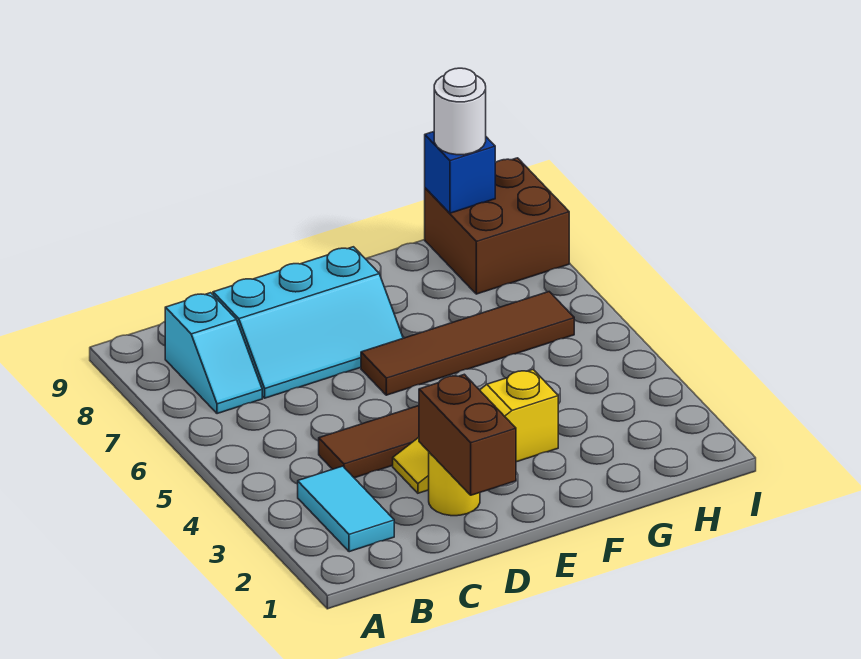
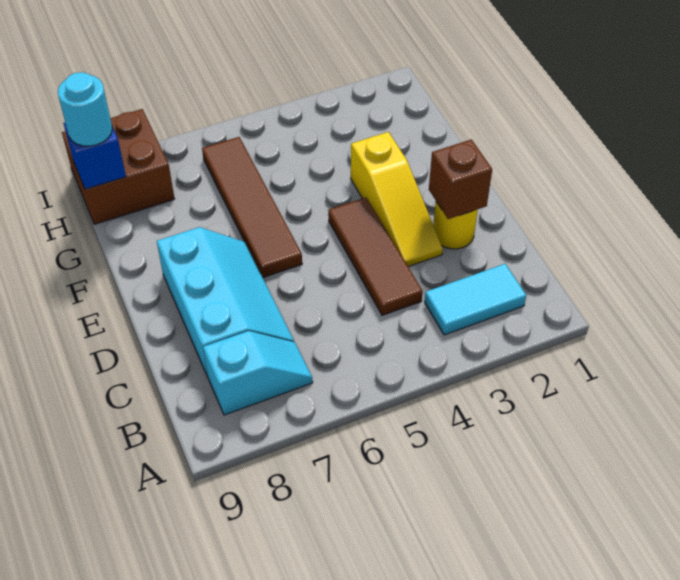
brown brick D1:D2 level 2 -> brown brick D2 level 2
white round brick H9 level 3 -> cyan round brick H9 level 3

